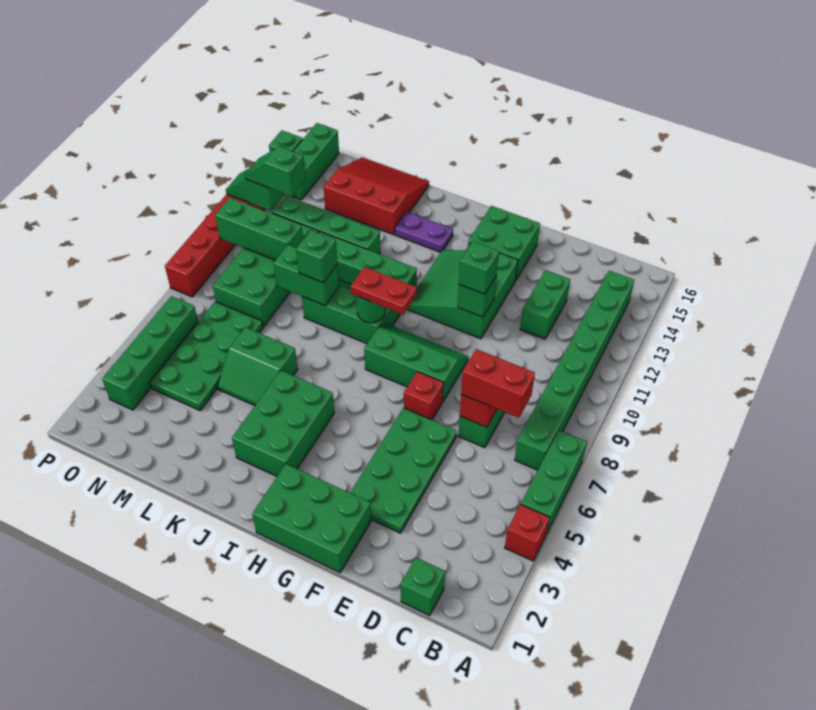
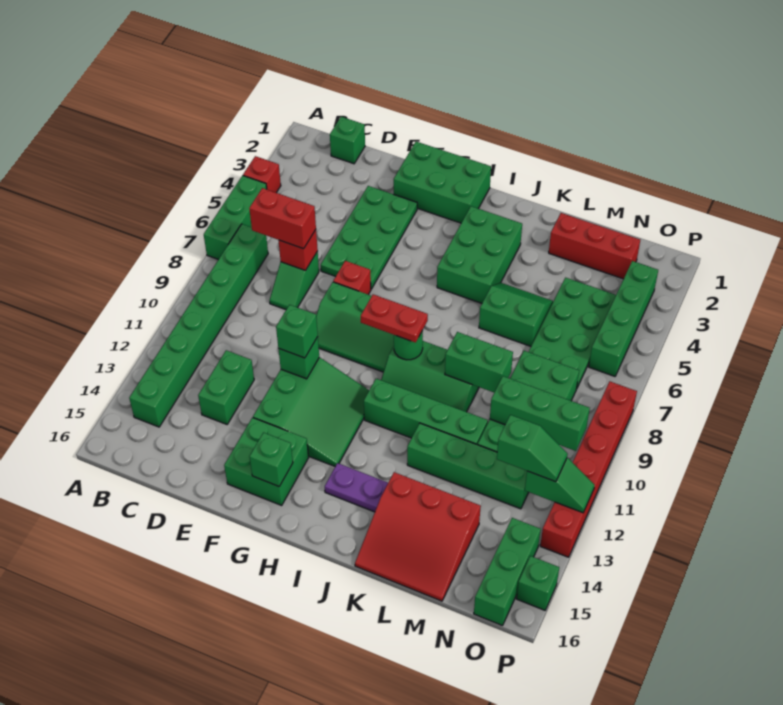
green brick K9 level 3 -> green brick G15 level 2
none -> red brick L2:N2 level 1

